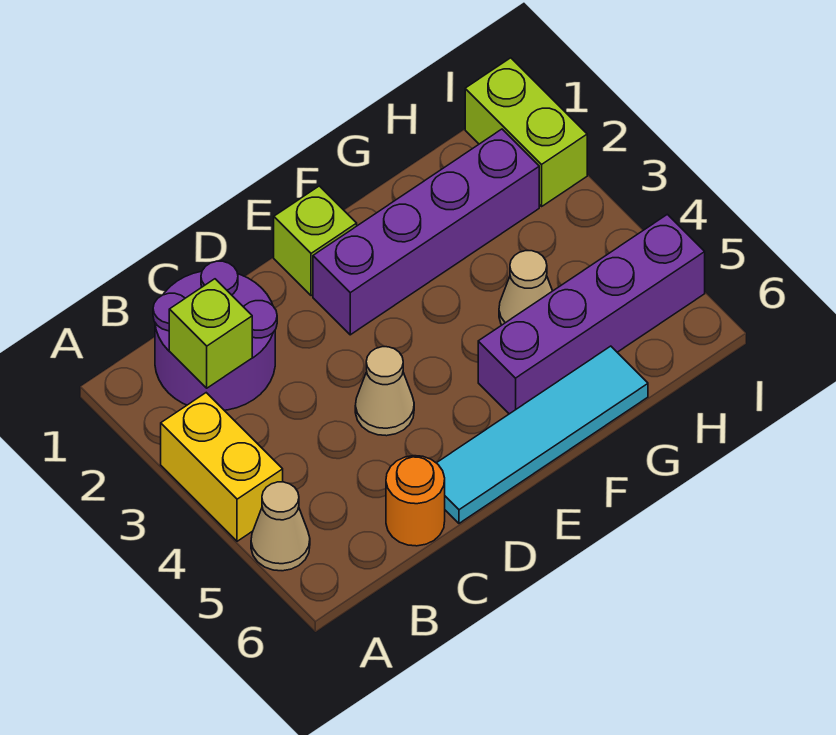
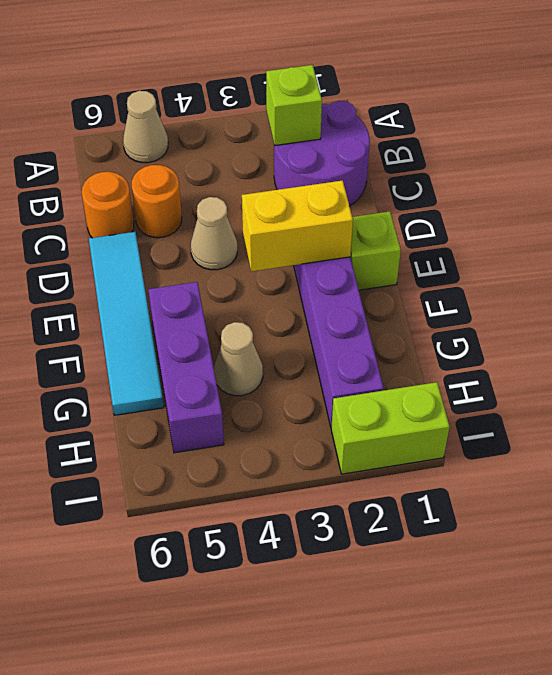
yellow brick A3:A4 level 1 -> yellow brick E2:E3 level 2
none -> orange round brick C5 level 1
purple brick F5:I5 level 1 -> purple brick F5:H5 level 1

